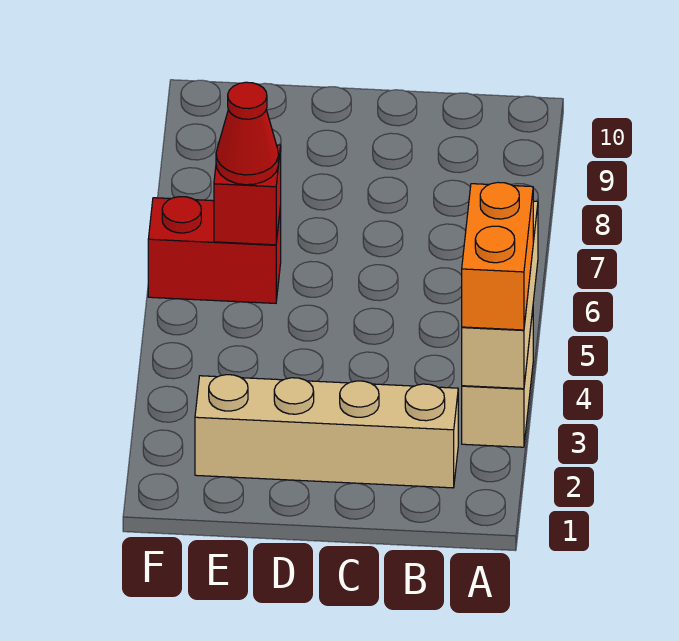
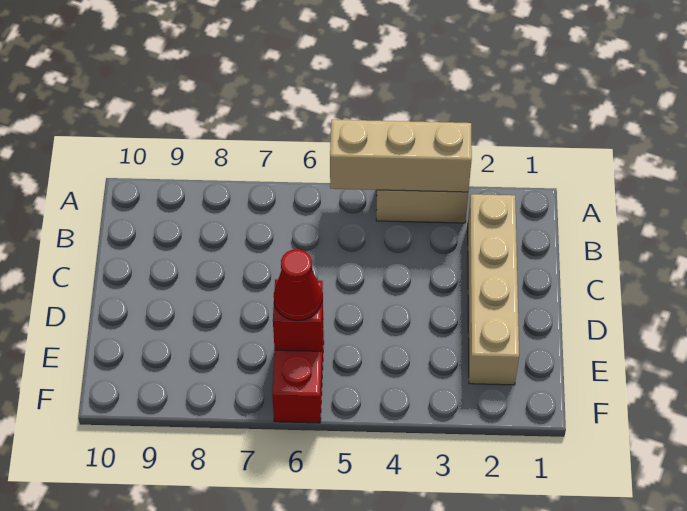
orange brick A3:A4 level 3 -> none

